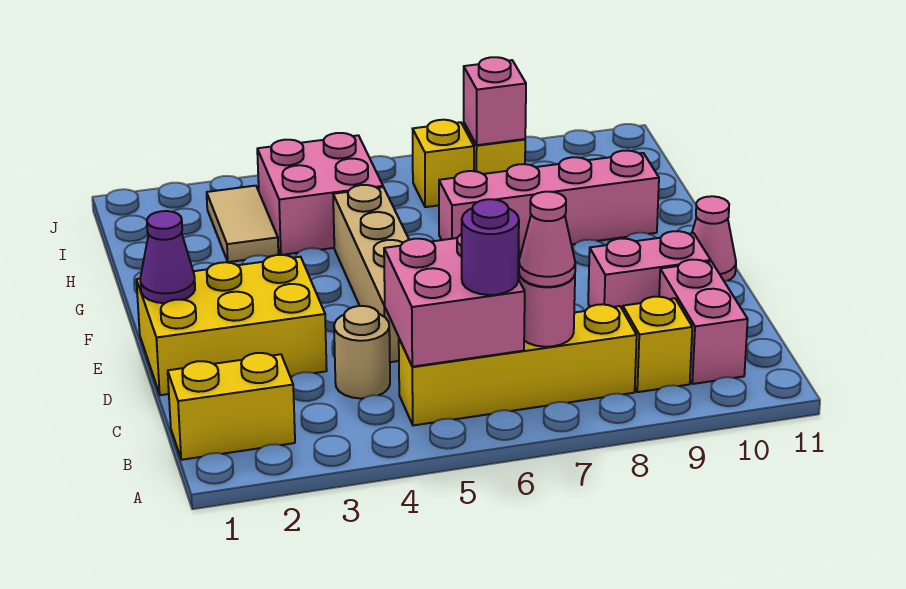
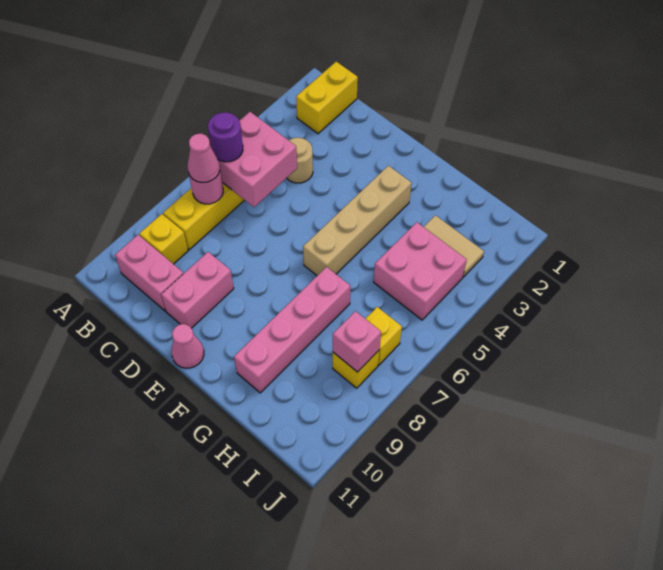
yellow brick D1:E3 level 1 -> none
tan brick D5:G5 level 1 -> tan brick F3:F6 level 1
purple cone E1 level 2 -> none

